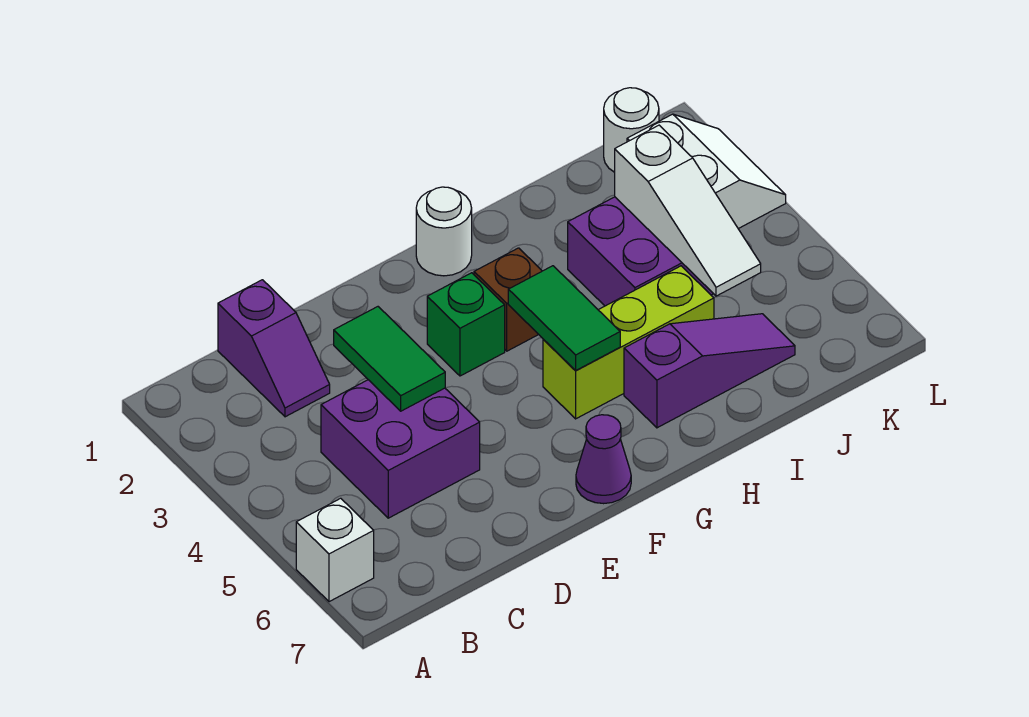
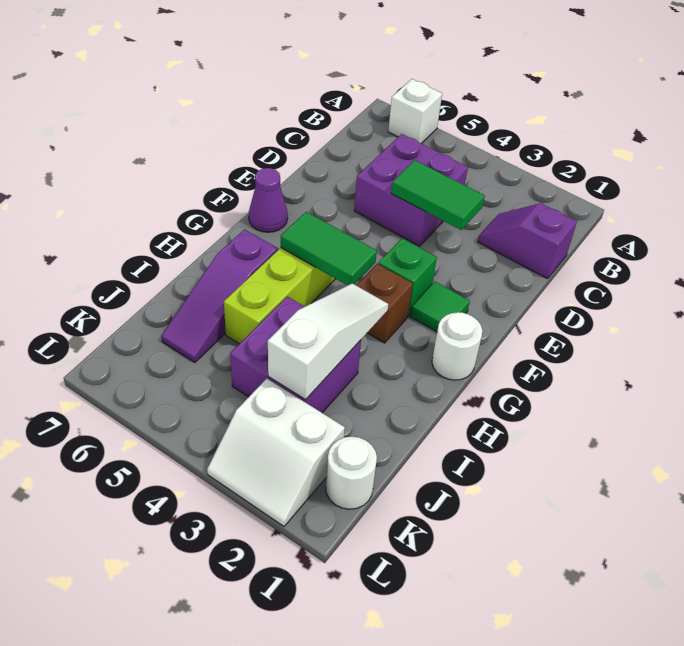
none -> green tile F2 level 1
white slope J3:J5 level 2 top 3 -> white slope H3:J3 level 2 top J

